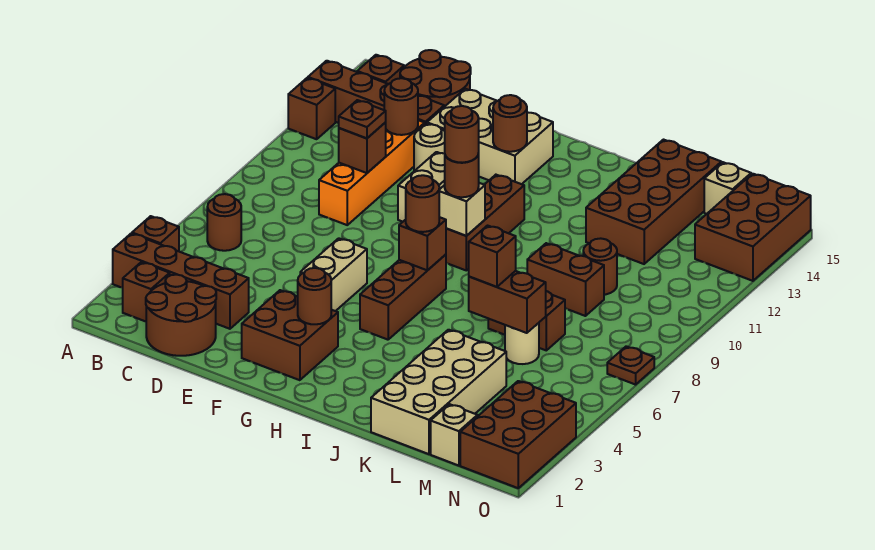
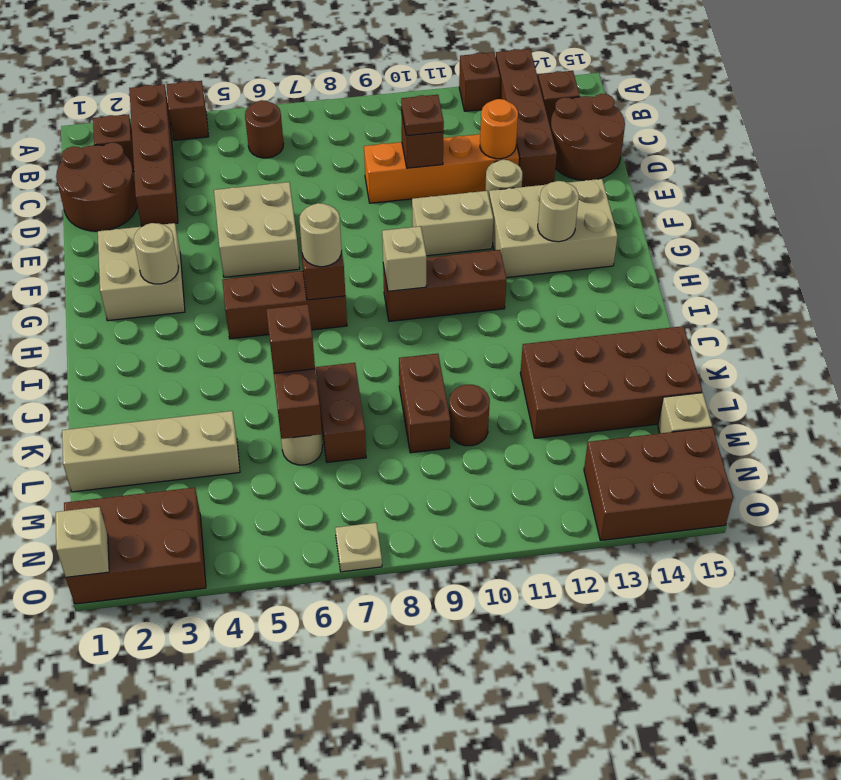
brown round brick D12 level 2 -> orange round brick D12 level 2
tan brick E13:G14 level 1 -> tan brick F12:G14 level 1
brown brick F2:G3 level 1 -> tan brick F2:G3 level 1
tan brick F5:F6 level 1 -> tan brick E5:F6 level 1
brown round brick G3 level 2 -> tan round brick G3 level 2
brown round brick G13 level 2 -> tan round brick G13 level 2
brown round brick H7 level 3 -> tan round brick H7 level 3
brown round brick H9 level 3 -> none
brown round brick H9 level 4 -> none
tan brick K1:L4 level 1 -> tan brick L1:L4 level 1
tan brick M1 level 1 -> tan brick O1 level 2
brown plate O7 level 1 -> tan plate O7 level 1

